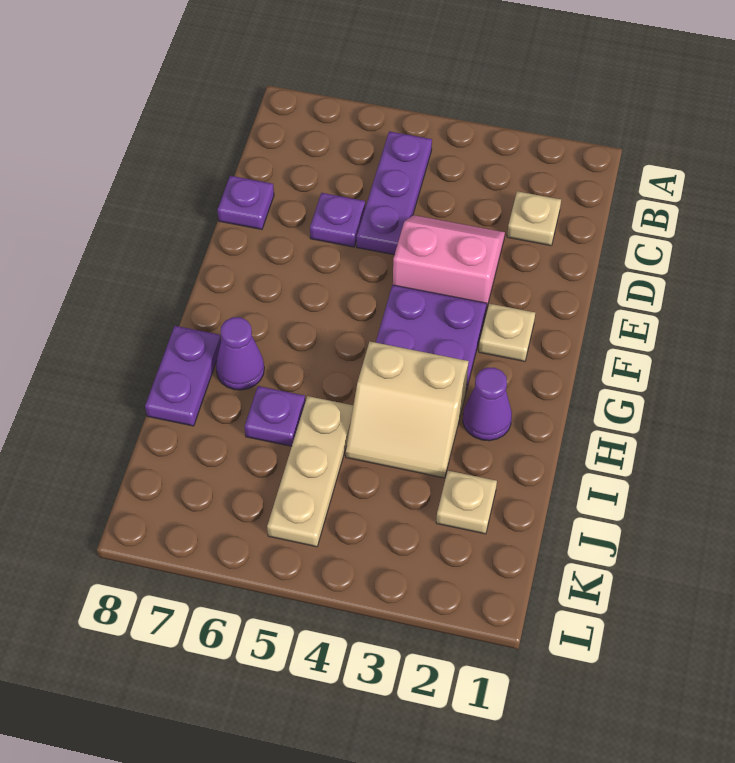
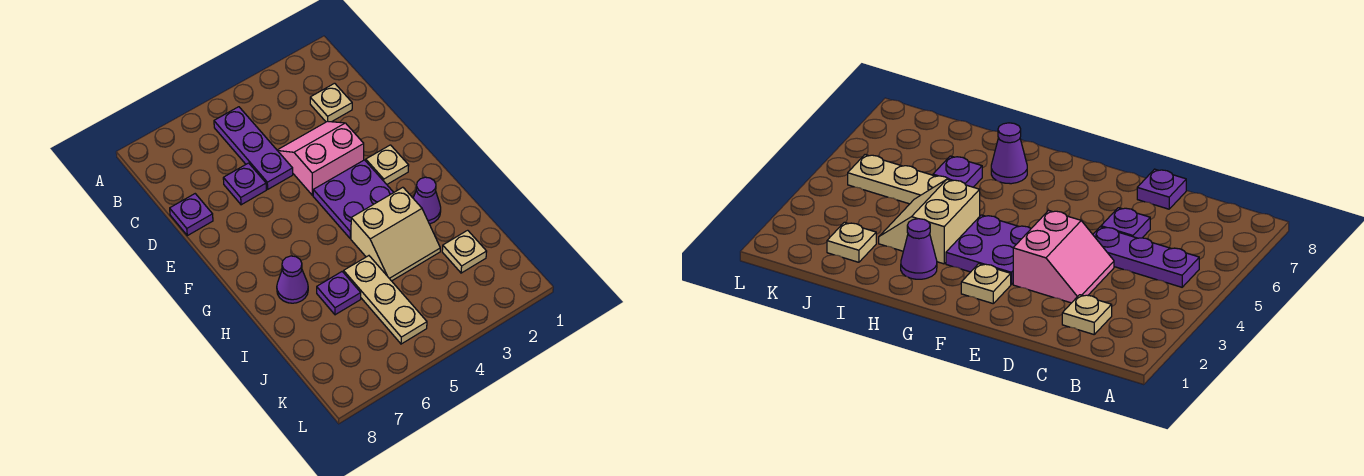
purple plate H8:I8 level 1 -> none

